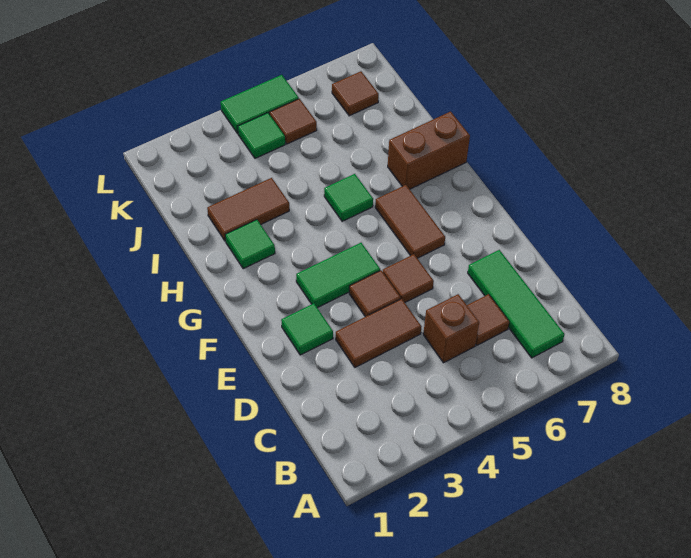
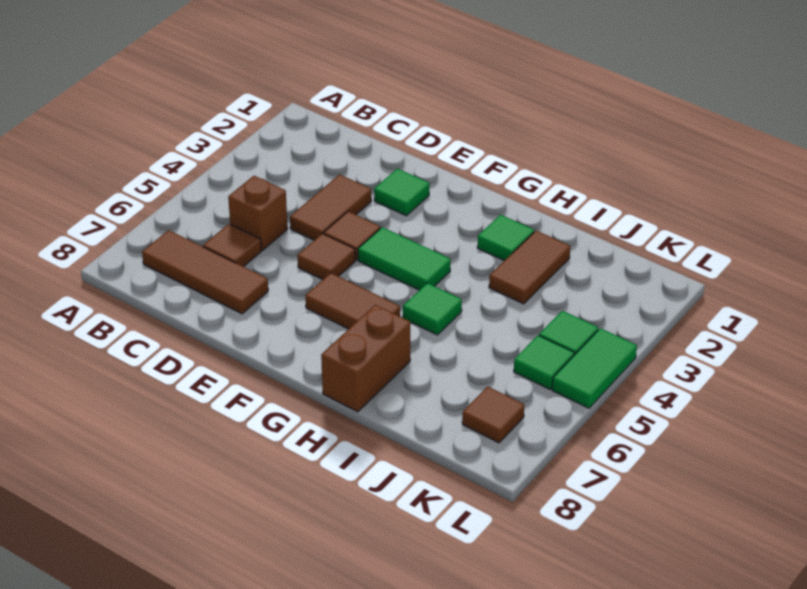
green tile B7:D7 level 1 -> brown tile B7:D7 level 1
green tile F3:F4 level 1 -> green tile F4:G4 level 1
brown tile K5 level 1 -> green tile K5 level 1

